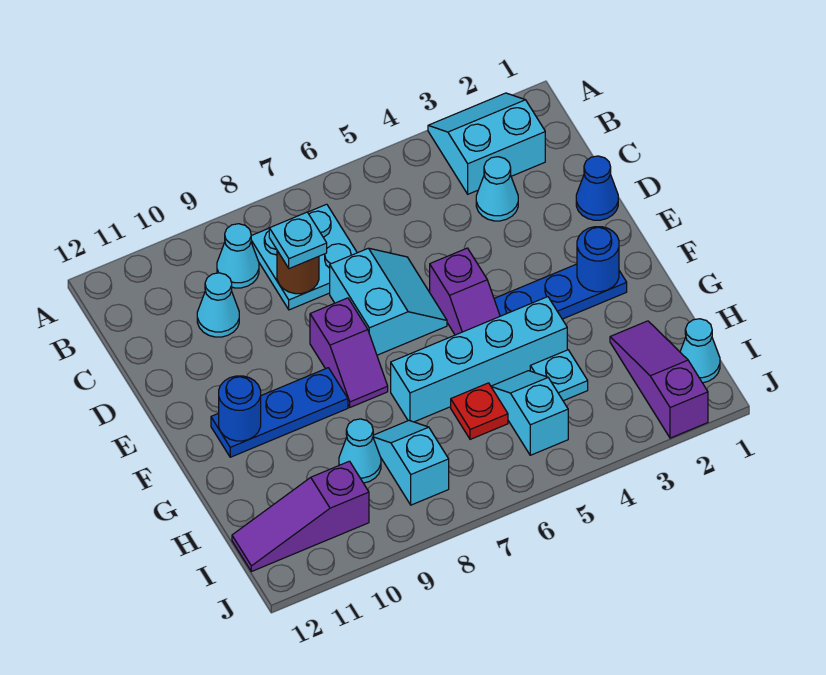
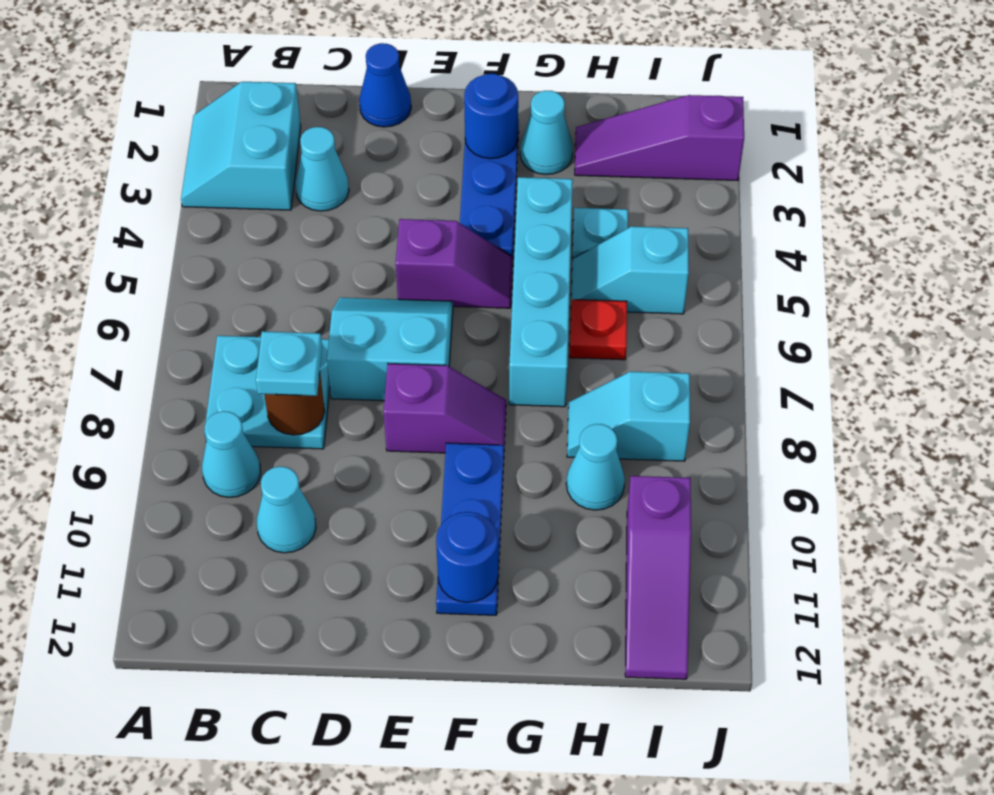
cyan cone I1 level 1 -> cyan cone G2 level 1

